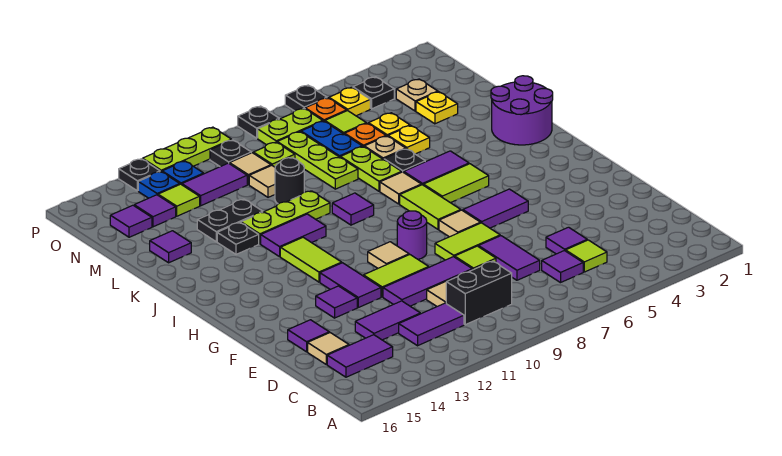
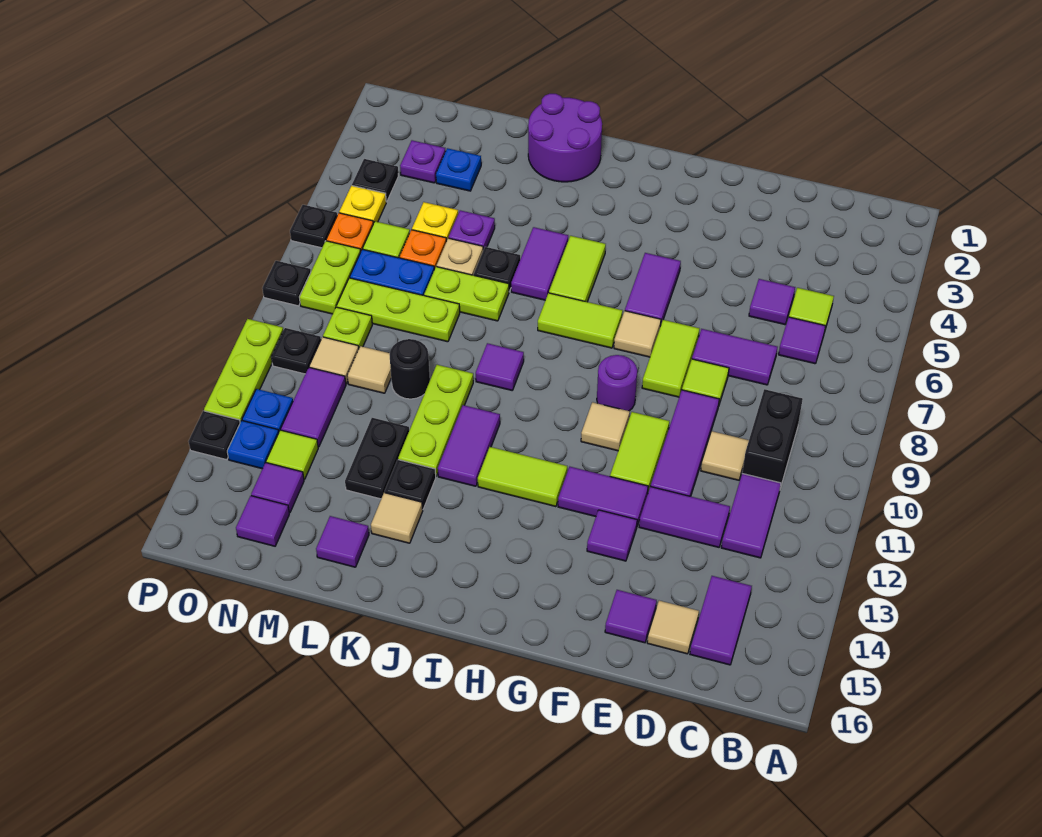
purple tile D12:D13 level 1 -> purple tile D12:E12 level 1
tan tile J7 level 1 -> tan tile K14 level 1
yellow plate L5 level 1 -> purple plate L5 level 1
yellow plate M3 level 1 -> blue plate M3 level 1
tan plate N3 level 1 -> purple plate N3 level 1

